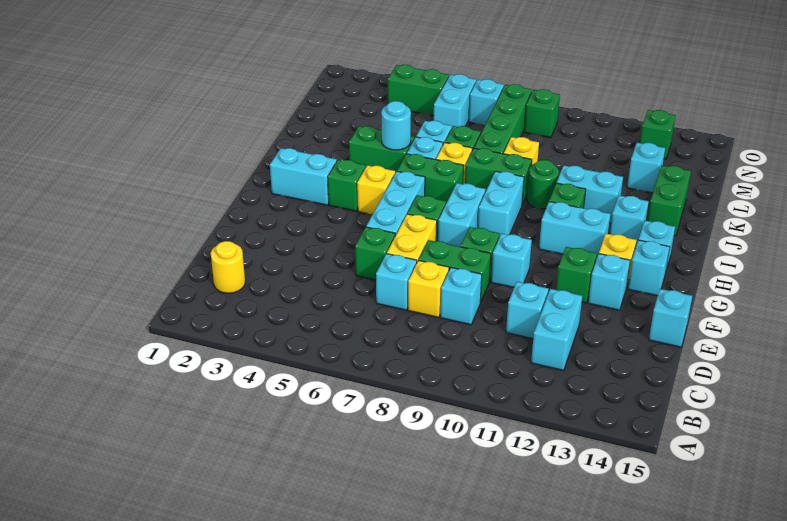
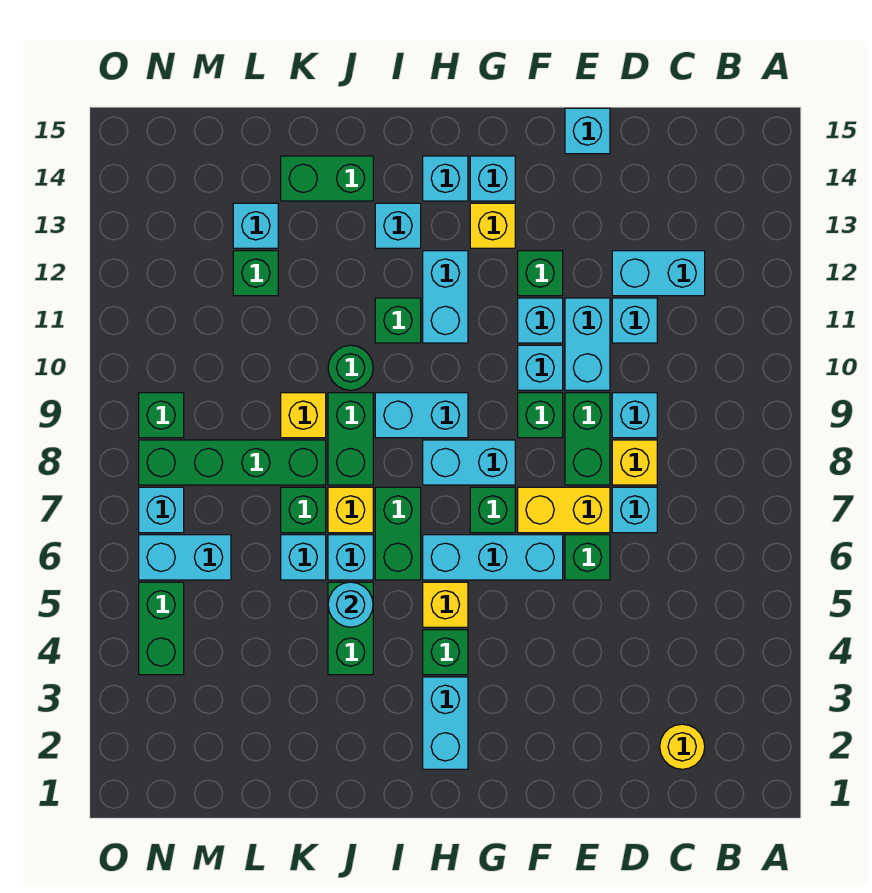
cyan brick F13 level 1 -> cyan brick F11 level 1
cyan brick J11:J12 level 1 -> cyan brick E10:E11 level 1
green brick N13 level 1 -> green brick L12 level 1

